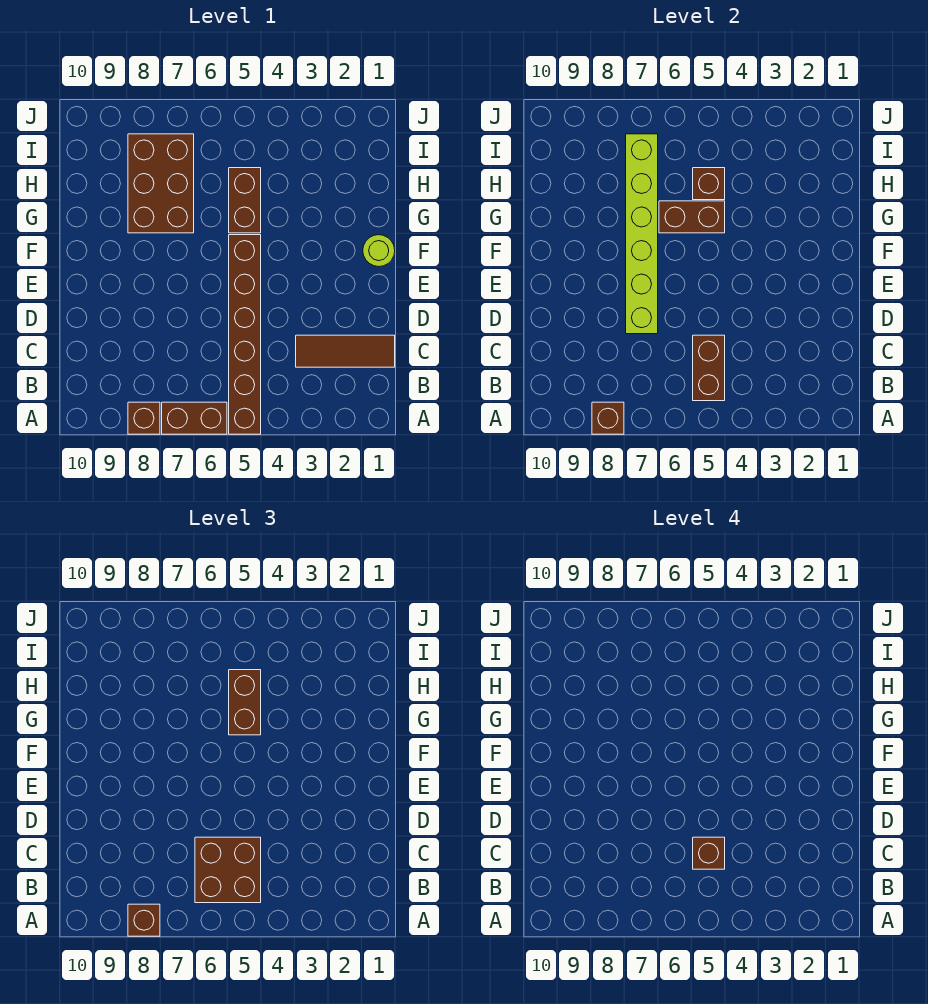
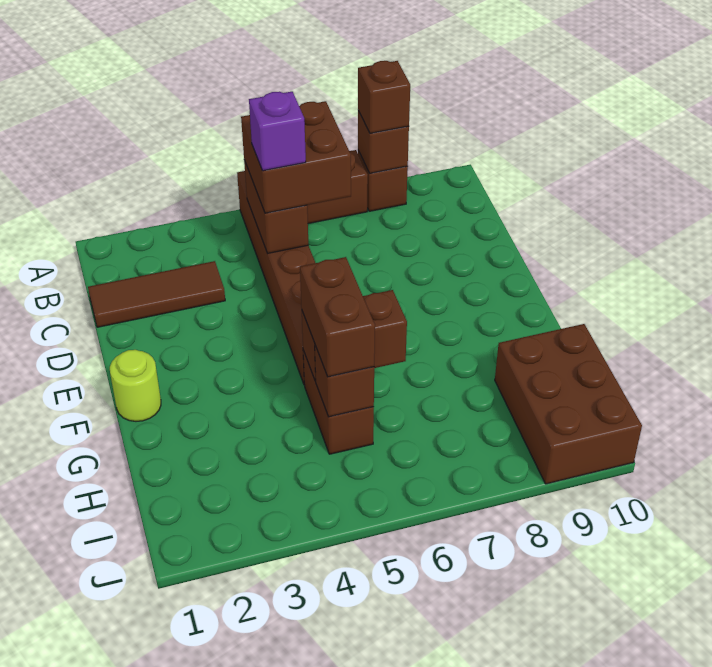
brown brick C5 level 4 -> purple brick C5 level 4
lime brick D7:I7 level 2 -> none
brown brick G7:I8 level 1 -> brown brick H9:J10 level 1

